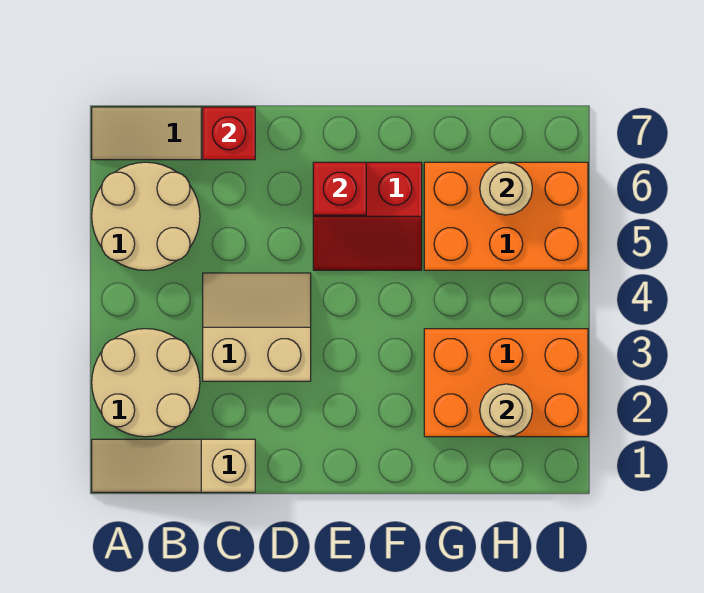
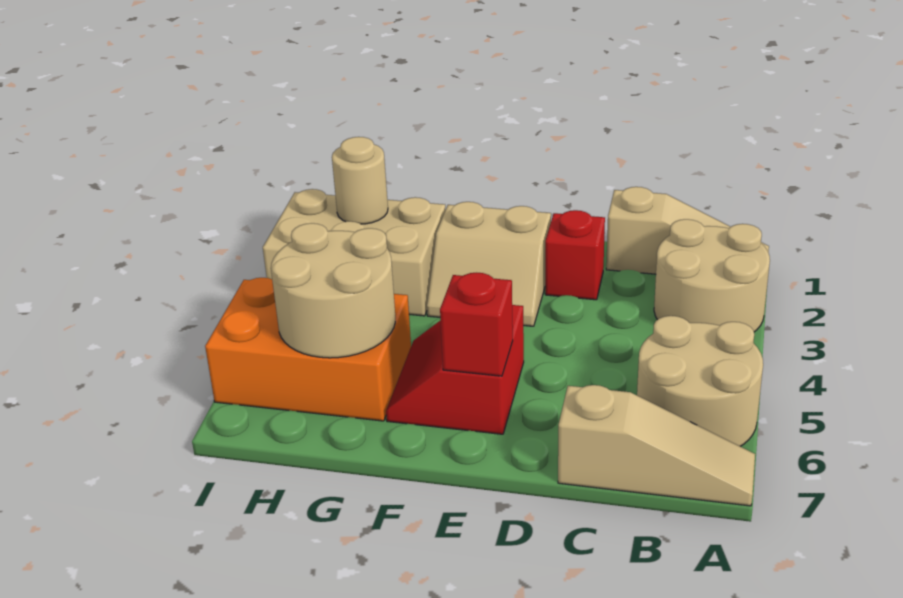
tan slope C3:D4 level 1 top 3 -> tan slope E2:F3 level 1 top 2
red brick C7 level 2 -> red brick D2 level 1
red slope E5:F6 level 1 top 6 -> red slope E5:F6 level 1 top E
orange brick G2:I3 level 1 -> tan brick G2:I3 level 1
tan round brick H6 level 2 -> tan round brick G5:H6 level 2

